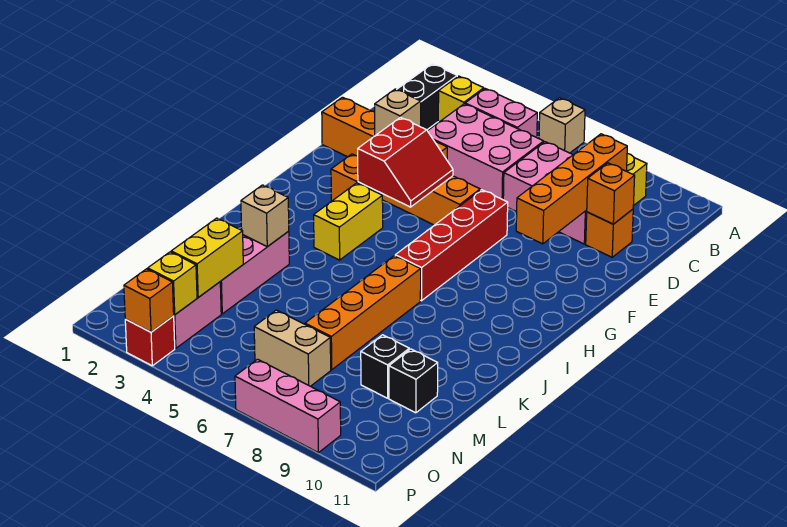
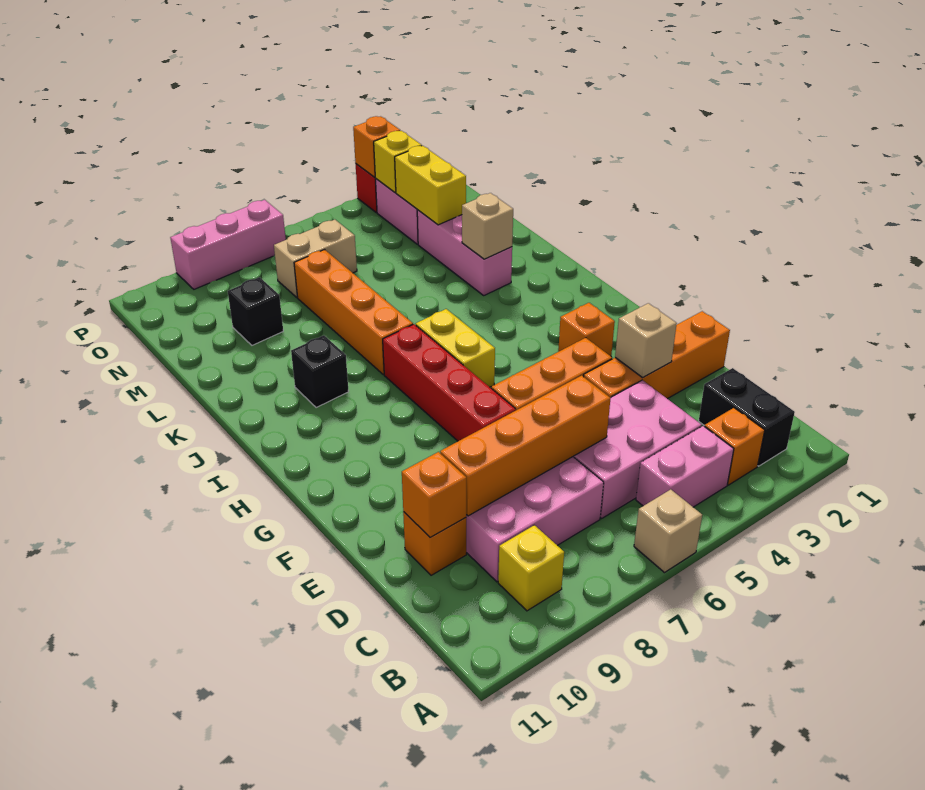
yellow brick B3 level 1 -> orange brick B3 level 1
orange brick C9:F9 level 2 -> orange brick D6:D9 level 2
red slope F4:G5 level 2 top 4 -> none
yellow brick H4:I4 level 1 -> yellow brick H6:I6 level 1
black brick M10 level 1 -> black brick J9 level 1

